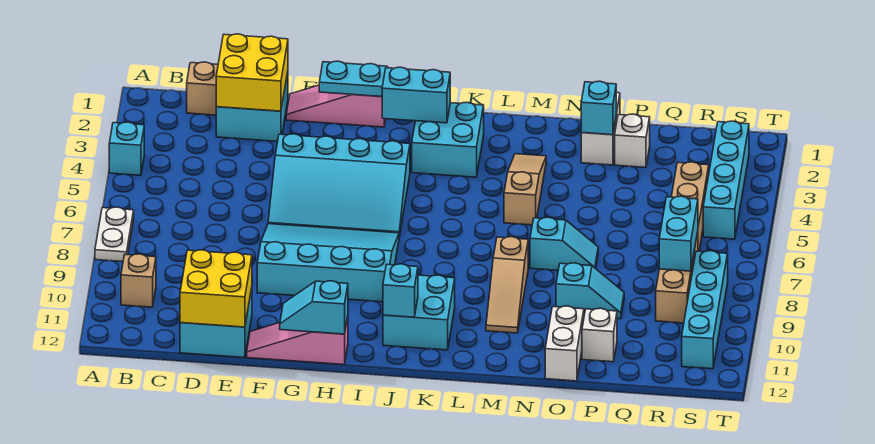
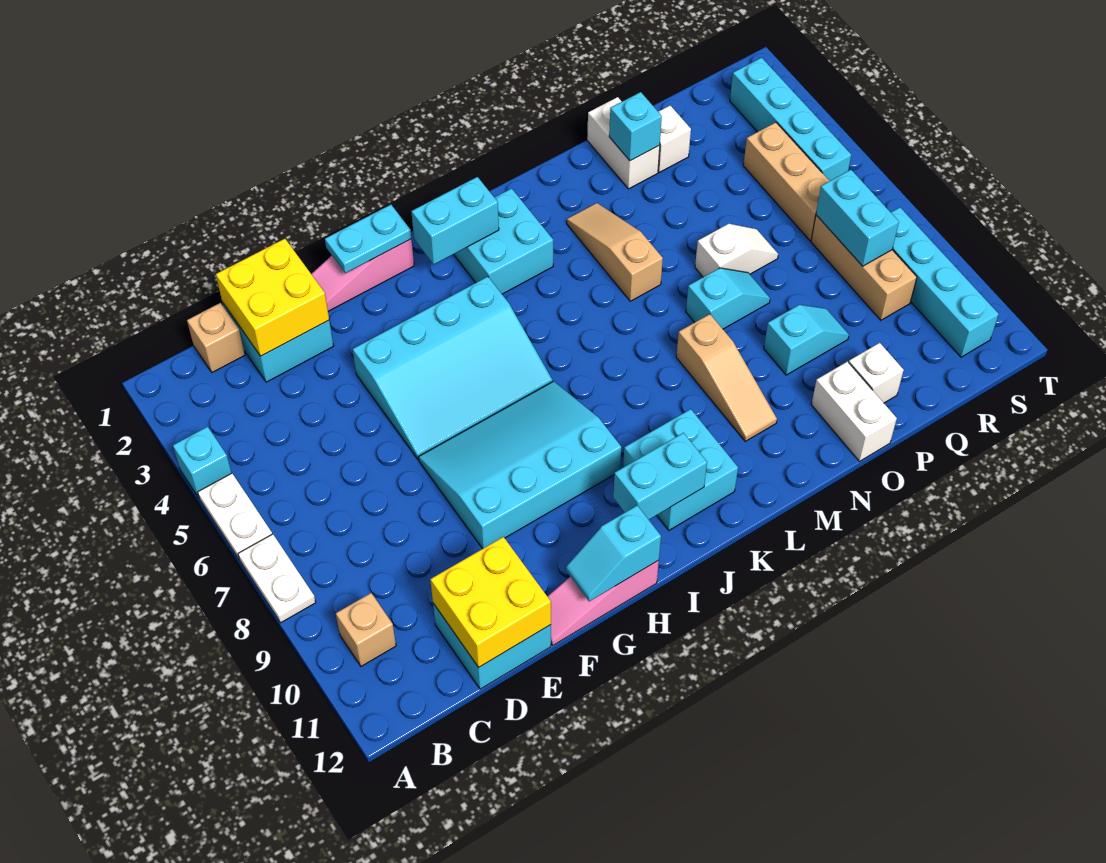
none -> white plate A5:A6 level 1
cyan brick J11 level 2 -> cyan brick I11:J11 level 2
none -> white slope O6:P6 level 1 top O

